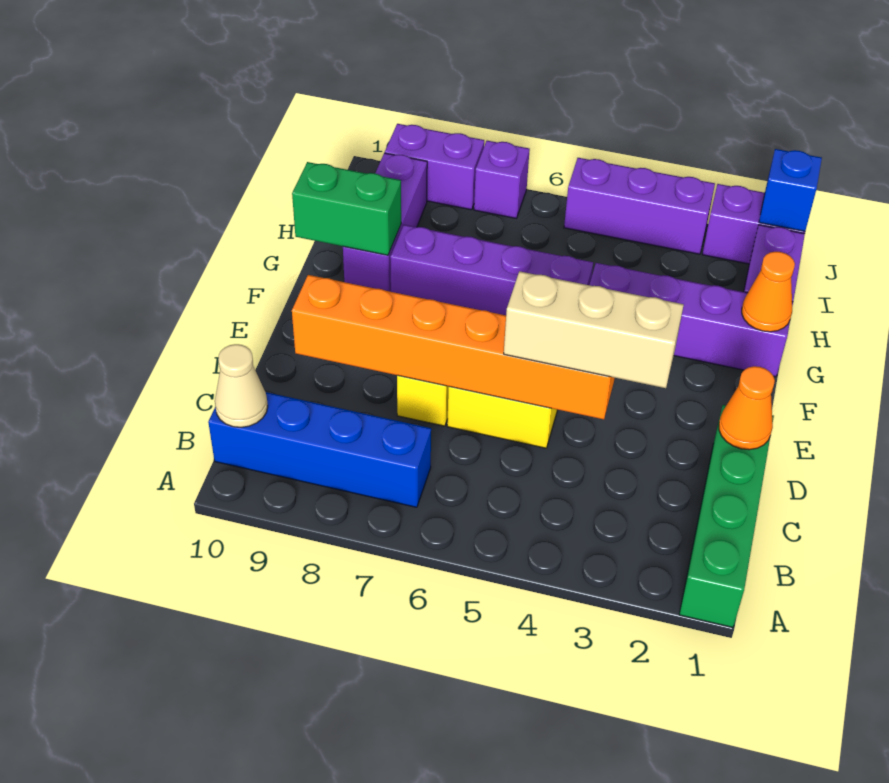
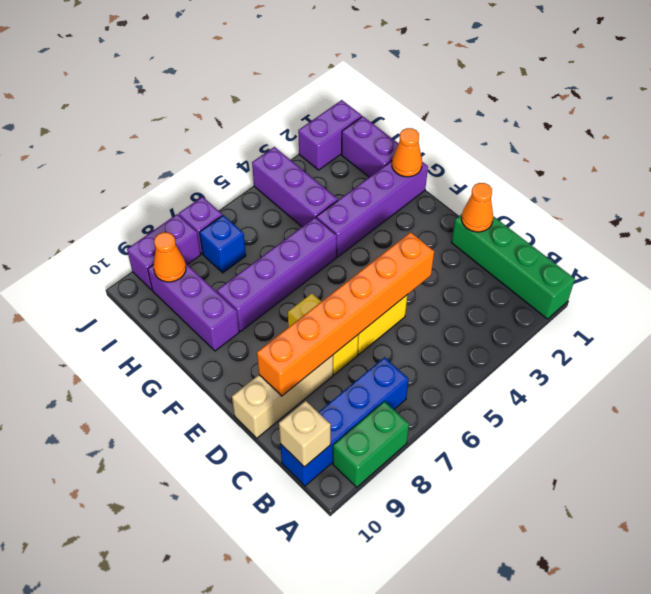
tan cone B10 level 2 -> tan brick B10 level 2
tan brick D3:D5 level 3 -> tan brick D8:D10 level 1
green brick G9:G10 level 2 -> green brick A8:A9 level 1
none -> orange cone I9 level 2
blue brick J1 level 2 -> blue brick I7 level 1
purple brick J3:J5 level 1 -> purple brick H4:J4 level 1

